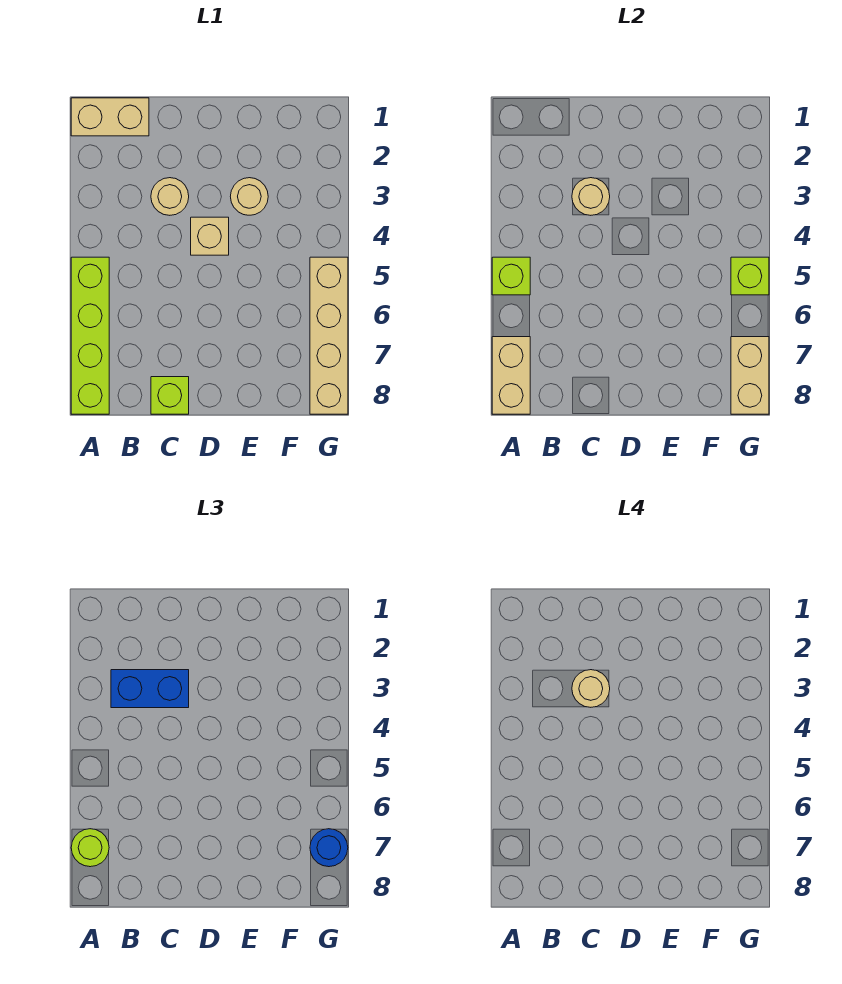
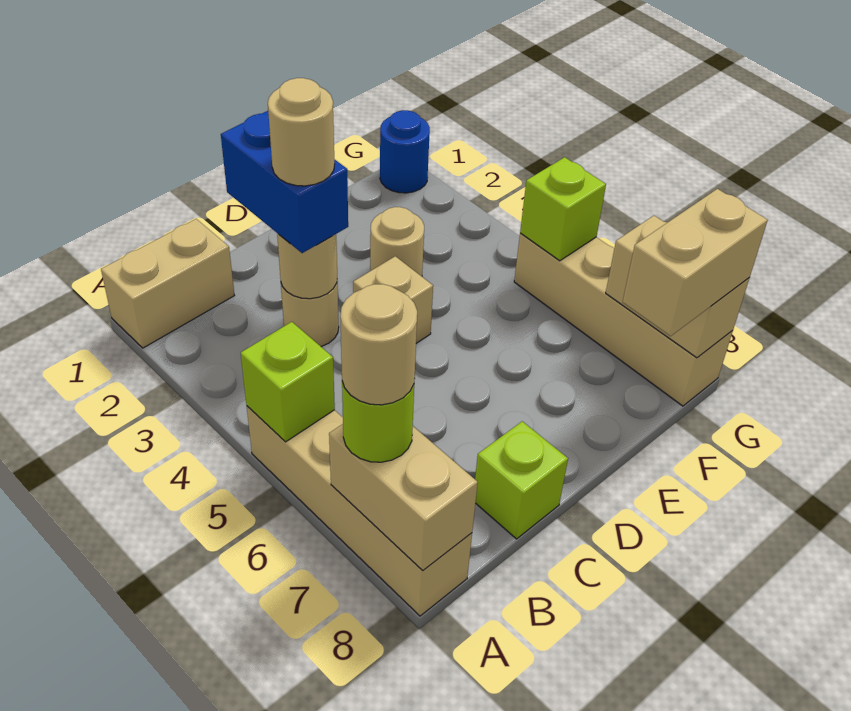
lime brick A5:A8 level 1 -> tan brick A5:A8 level 1
none -> tan round brick A7 level 4
blue brick B3:C3 level 3 -> blue brick C2:C3 level 3
none -> tan brick F8:G8 level 3
blue round brick G7 level 3 -> blue round brick G1 level 1

